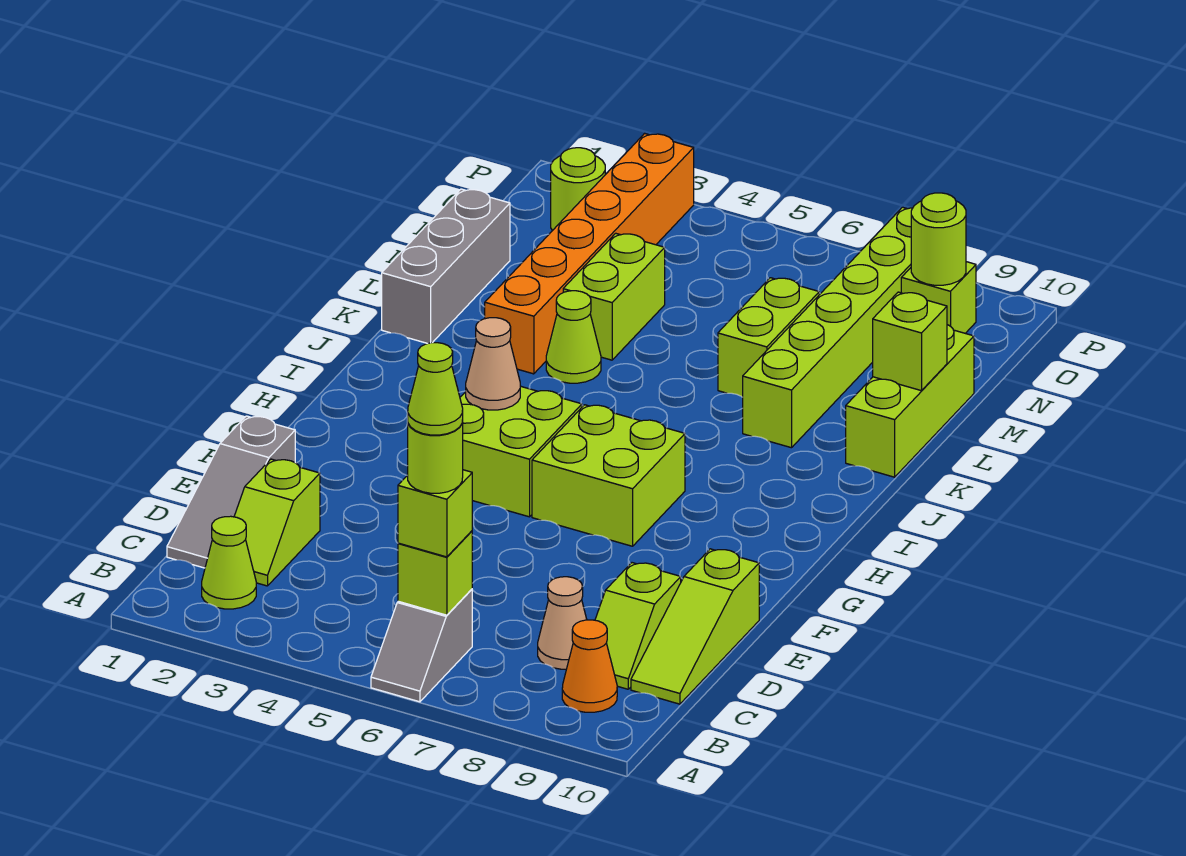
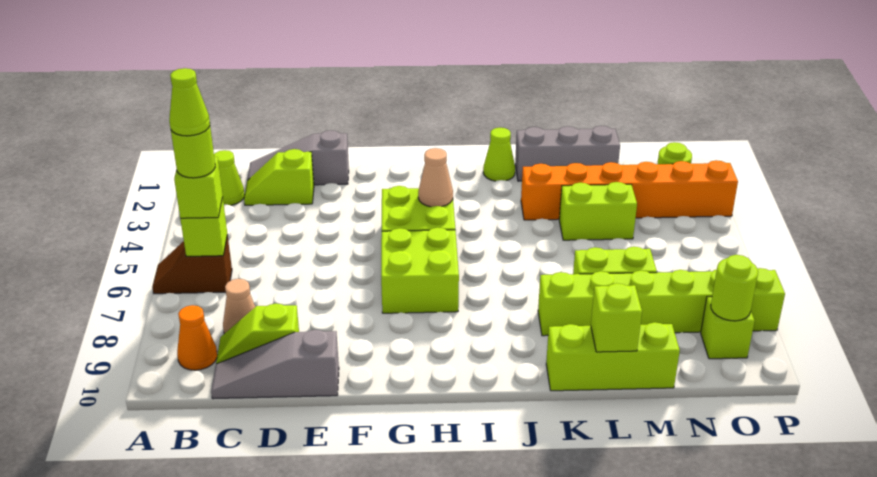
grey slope A6:B6 level 1 top B -> brown slope A6:B6 level 1 top B
lime slope C10:E10 level 1 top E -> grey slope C10:E10 level 1 top E
lime cone K4 level 1 -> lime cone J1 level 1

